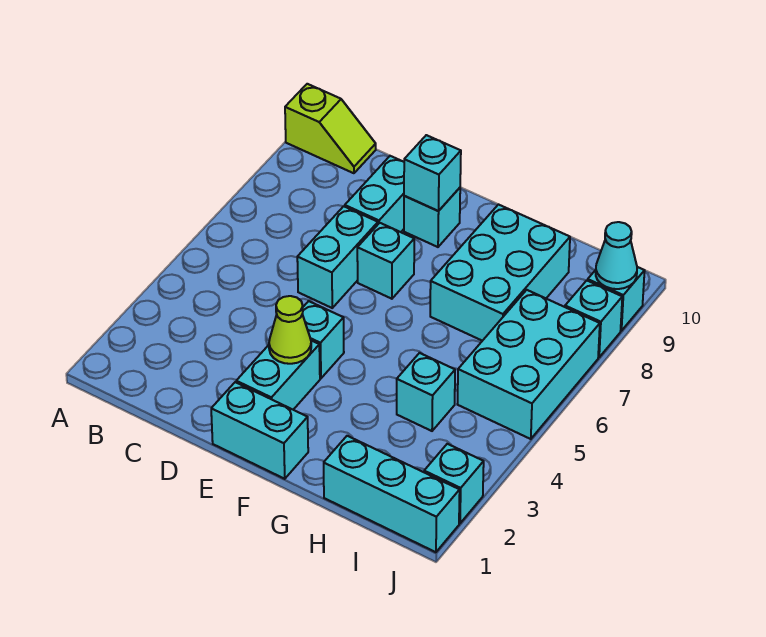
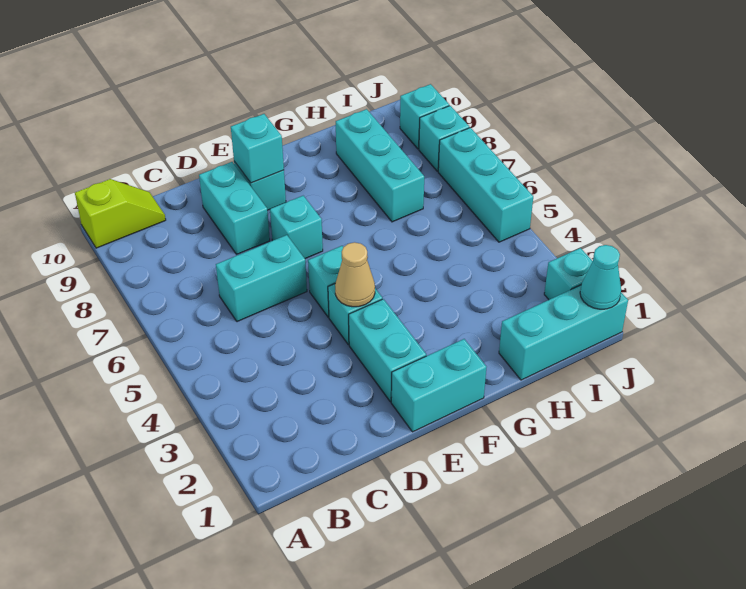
cyan brick D6:D7 level 1 -> cyan brick C6:D6 level 1
lime cone E3 level 2 -> none
none -> tan cone E4 level 2
cyan brick G7:H9 level 1 -> cyan brick H7:H9 level 1
cyan brick H4 level 1 -> cyan brick E5 level 1
cyan brick I5:J7 level 1 -> cyan brick J5:J7 level 1
cyan cone J9 level 2 -> cyan cone J1 level 2

